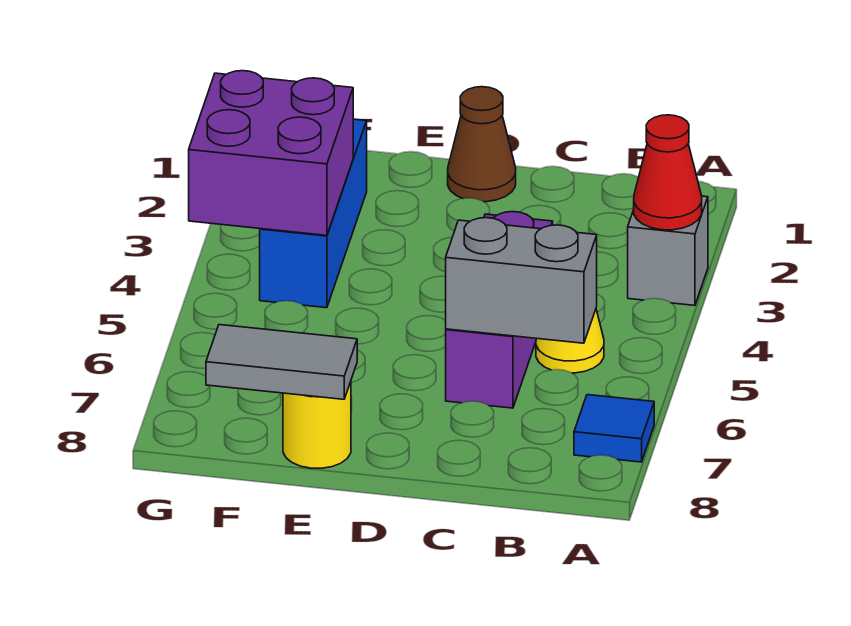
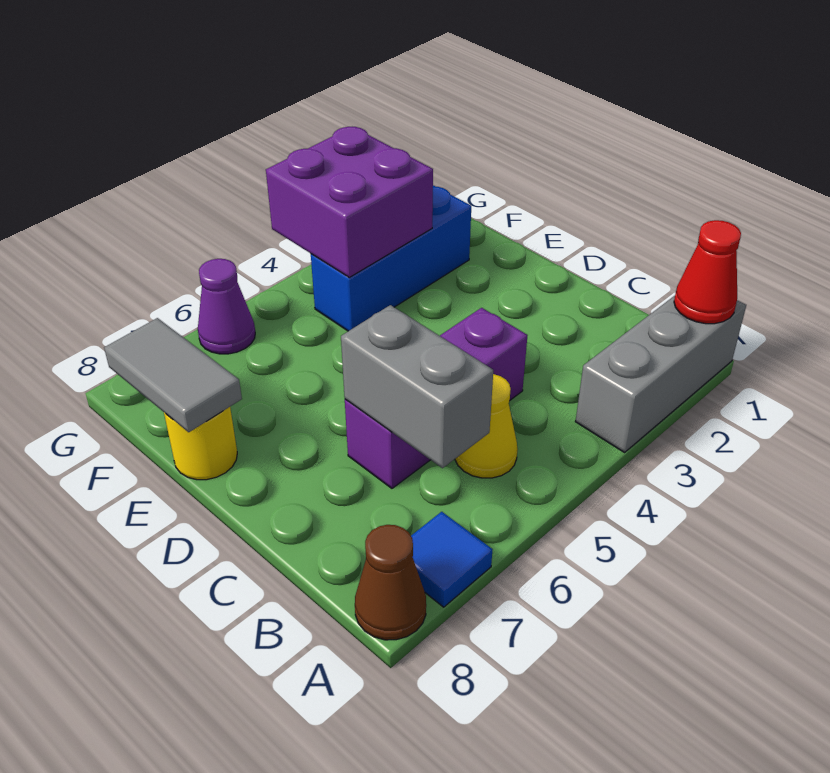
grey brick A3 level 1 -> grey brick A1:A3 level 1
red cone A3 level 2 -> red cone A1 level 2
brown cone D1 level 1 -> brown cone A8 level 1
none -> purple cone G6 level 1

